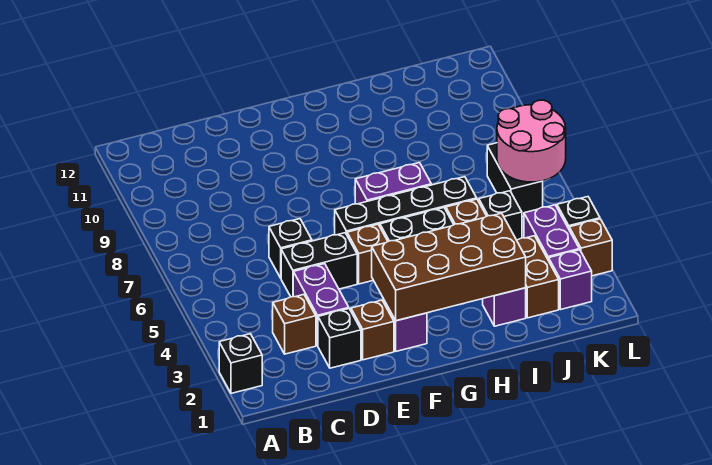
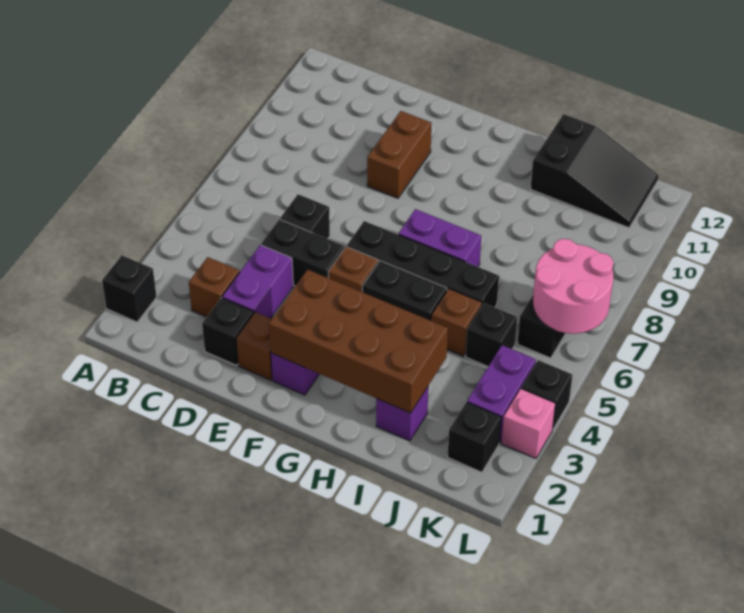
none -> black slope I11:K12 level 1 top I
brown brick J2:J3 level 1 -> brown brick E9:E10 level 1
purple brick K2 level 1 -> black brick K2 level 1
brown brick L3 level 1 -> pink brick L3 level 1

